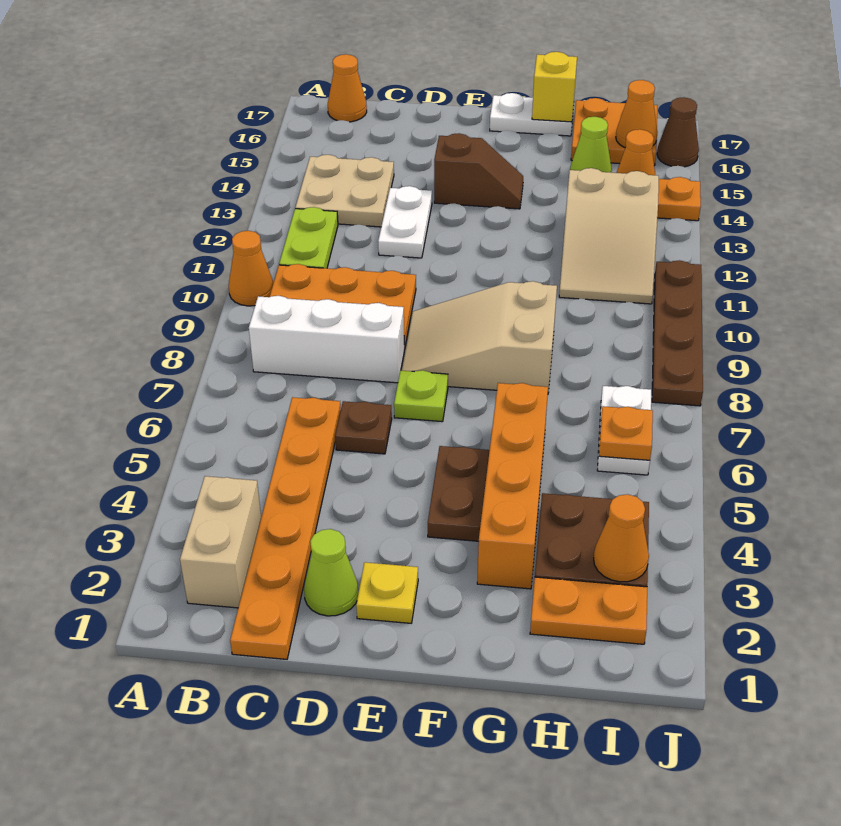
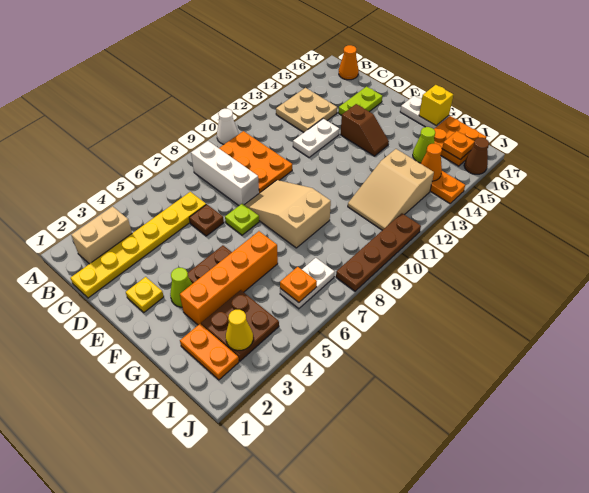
orange cone A10 level 1 -> white cone A10 level 1
lime plate B11:B12 level 1 -> lime plate D15:D16 level 1
orange plate C1:C6 level 1 -> yellow plate C1:C6 level 1
lime cone D2 level 1 -> lime cone F3 level 1
orange cone I3 level 2 -> yellow cone I3 level 2
orange cone I16 level 2 -> orange plate I16 level 2

